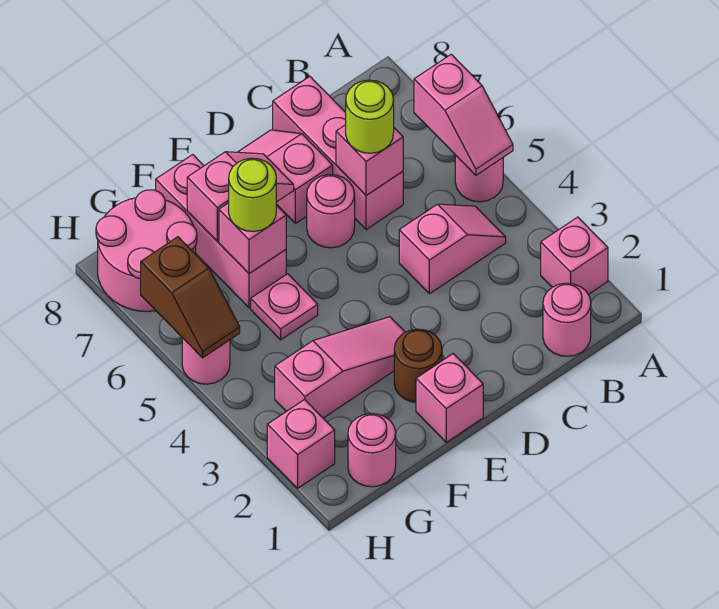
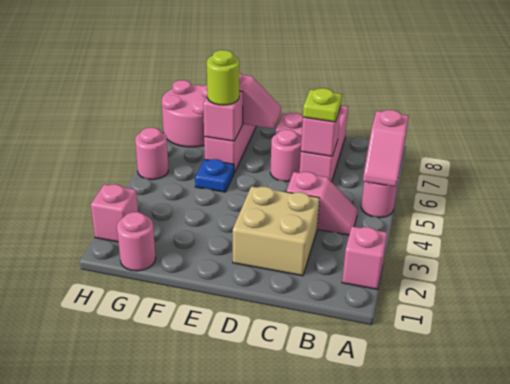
pink round brick B1 level 1 -> none
none -> tan brick C2:D3 level 1
lime round brick C6 level 3 -> lime plate C6 level 3
pink brick E1 level 1 -> none
brown round brick E2 level 1 -> none
pink slope E3:G3 level 1 top G -> none
pink plate F5 level 1 -> blue plate F5 level 1
brown slope H5:H6 level 2 top 6 -> none

